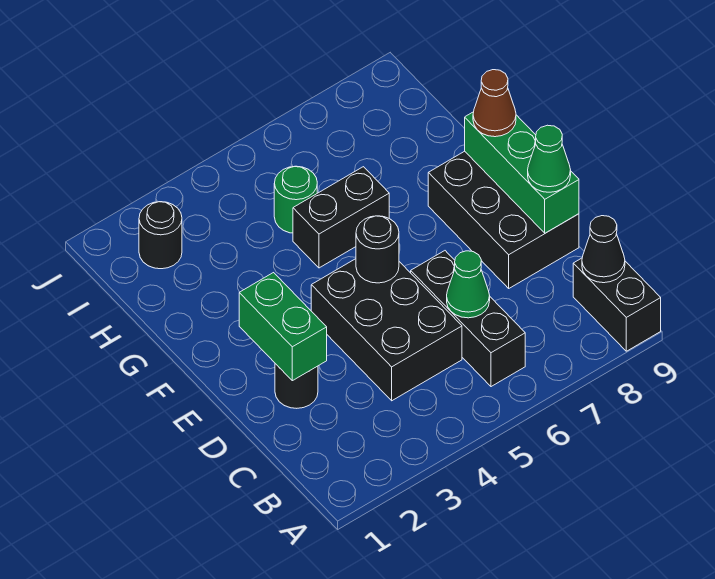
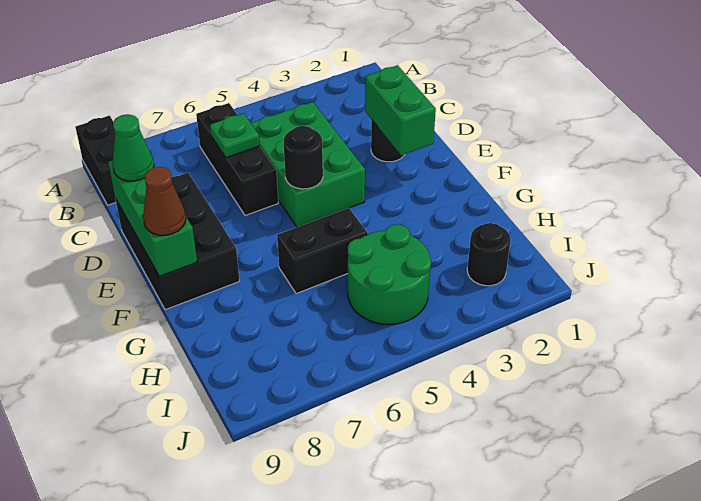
black cone B9 level 2 -> none
black brick C4:E5 level 1 -> green brick C4:E5 level 1
green cone C6 level 2 -> green plate C6 level 2
green round brick H5 level 1 -> green round brick H4:I5 level 1

